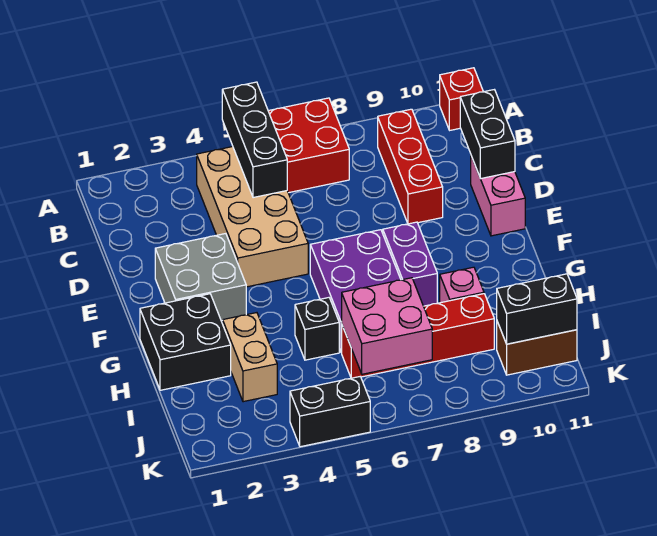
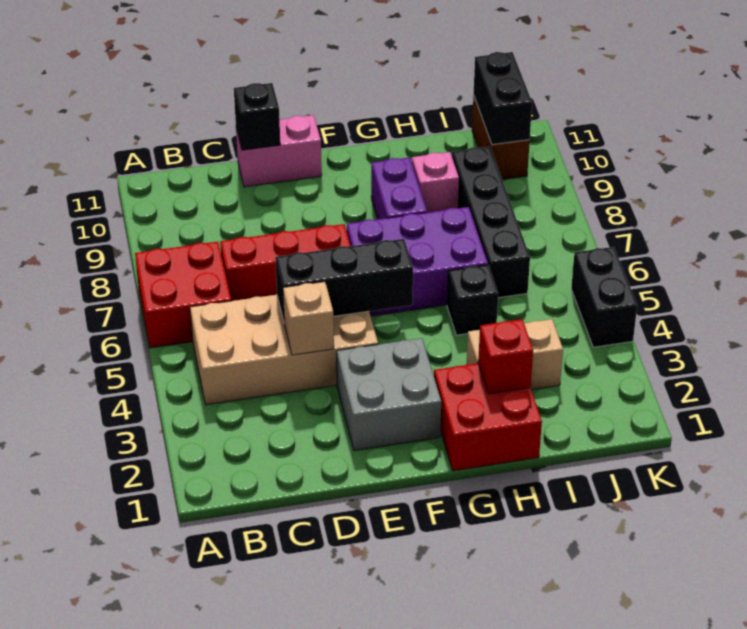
black brick A5:C5 level 2 -> black brick D5:F5 level 2
red brick A11 level 1 -> red brick H2 level 2
red brick B9:D9 level 1 -> red brick C7:E7 level 1
black brick C11:D11 level 2 -> black brick D11 level 2
none -> tan brick D4 level 2
purple brick F8:G8 level 1 -> purple brick G8:G9 level 1
black brick G1:H2 level 1 -> red brick G1:H2 level 1
red brick I6:I9 level 1 -> black brick I6:I9 level 1
pink brick I6:J7 level 2 -> none

